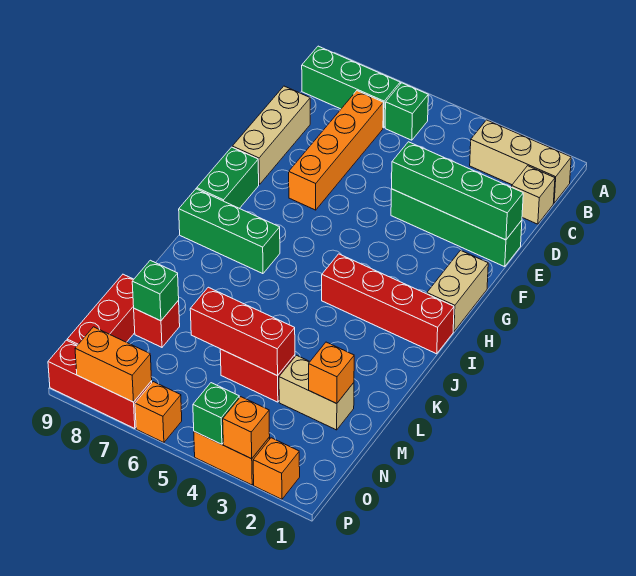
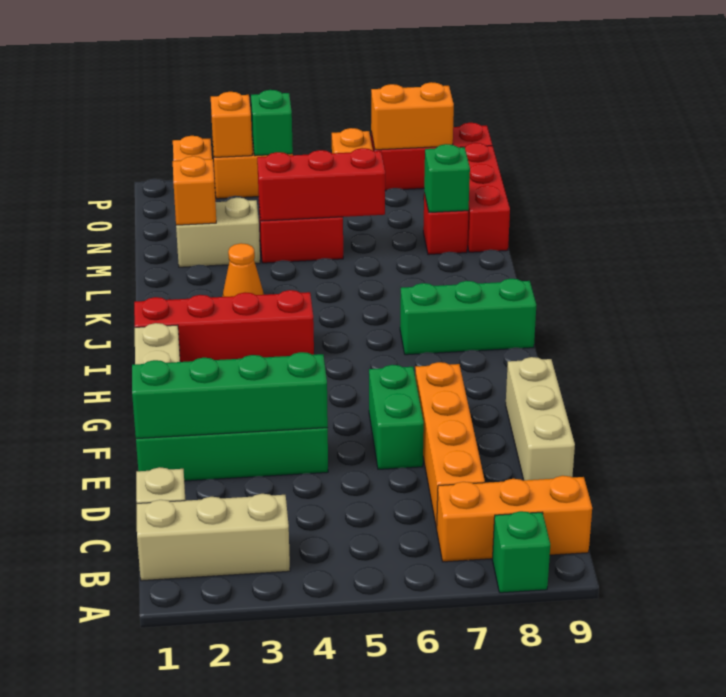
green brick B6 level 1 -> green brick A8 level 1
green brick B7:B9 level 1 -> orange brick B7:B9 level 1
green brick G9:H9 level 1 -> green brick E6:F6 level 1
none -> orange cone K3 level 1

